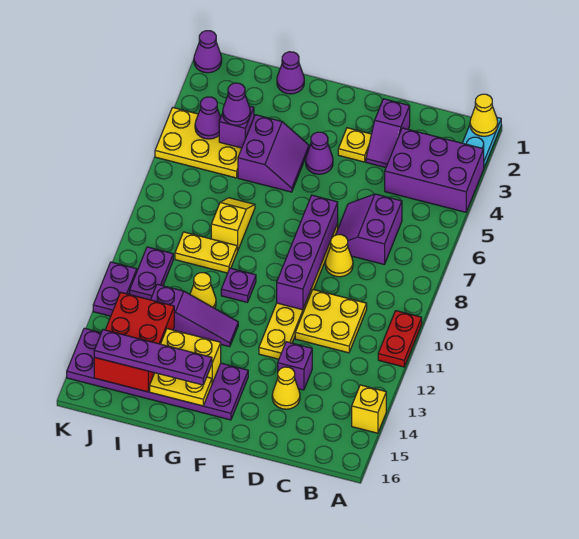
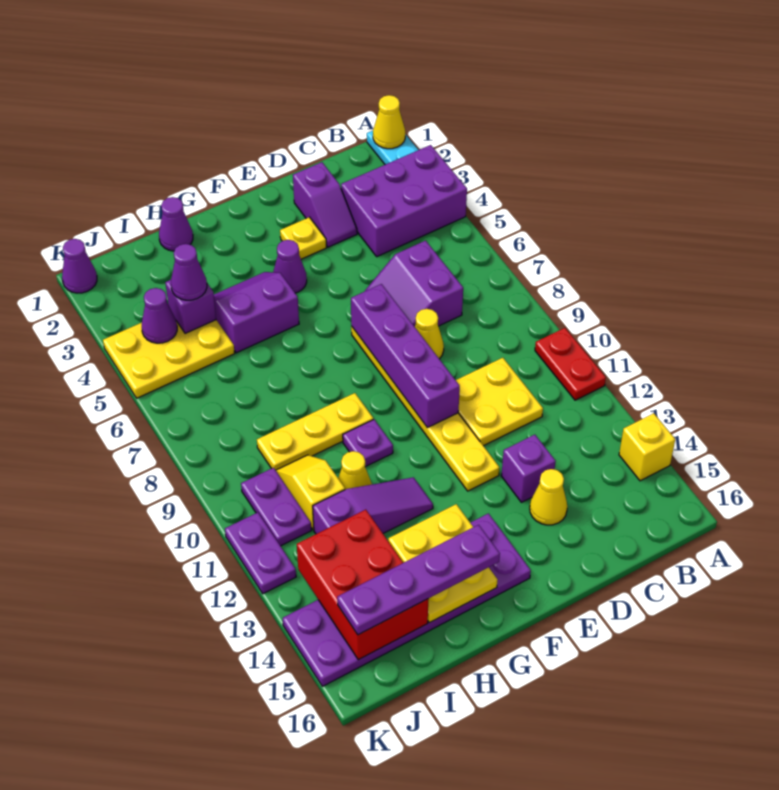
purple slope G4:H5 level 1 top H -> purple slope G4:H5 level 1 top 5
yellow slope H7:H8 level 1 top 8 -> yellow slope I10:I11 level 1 top 11
yellow plate H9:I9 level 1 -> yellow plate G9:I9 level 1

